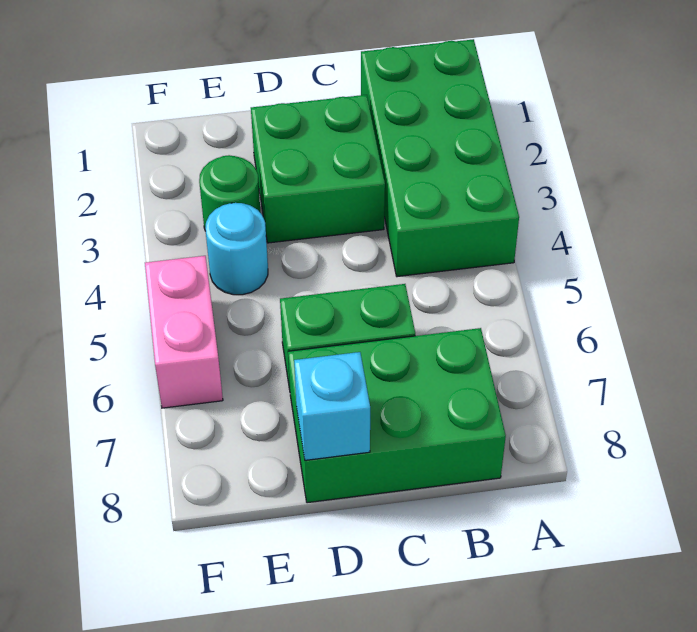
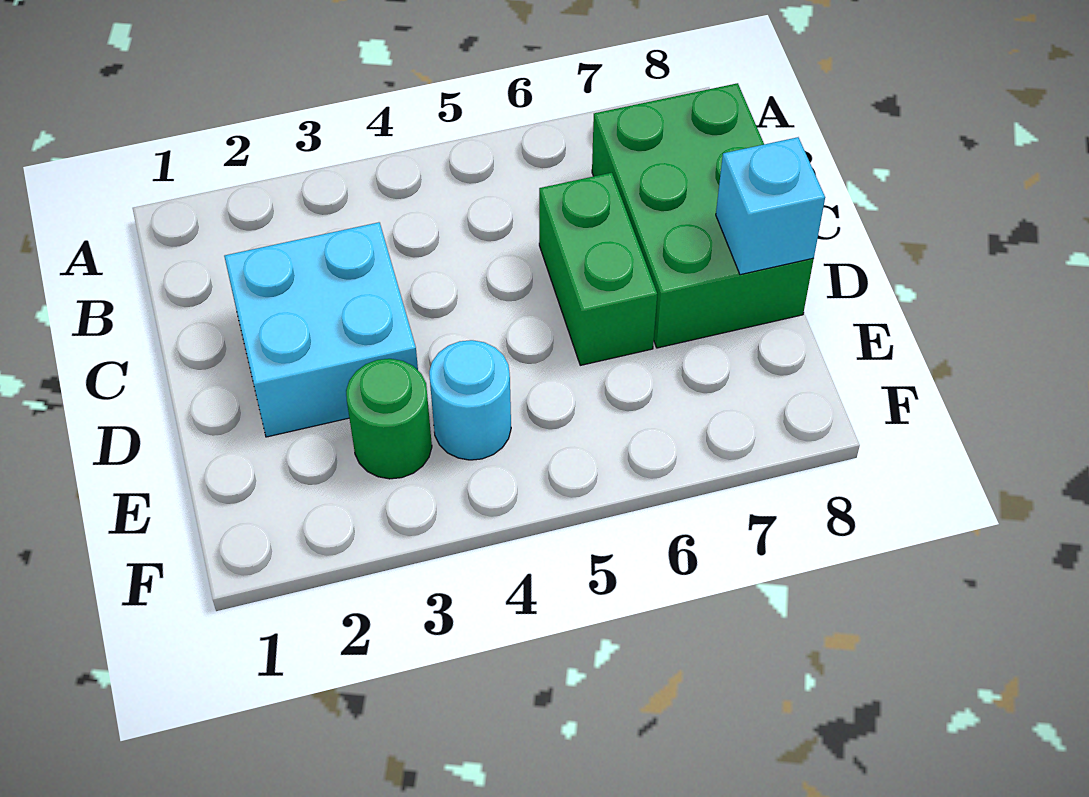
green brick A1:B4 level 1 -> none
green brick C2:D3 level 1 -> cyan brick C2:D3 level 1
pink brick F5:F6 level 1 -> none

